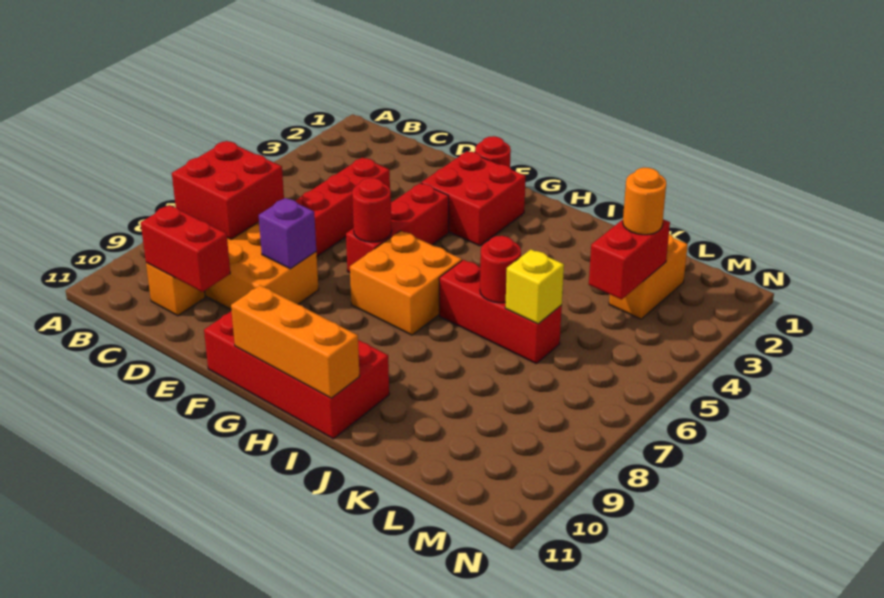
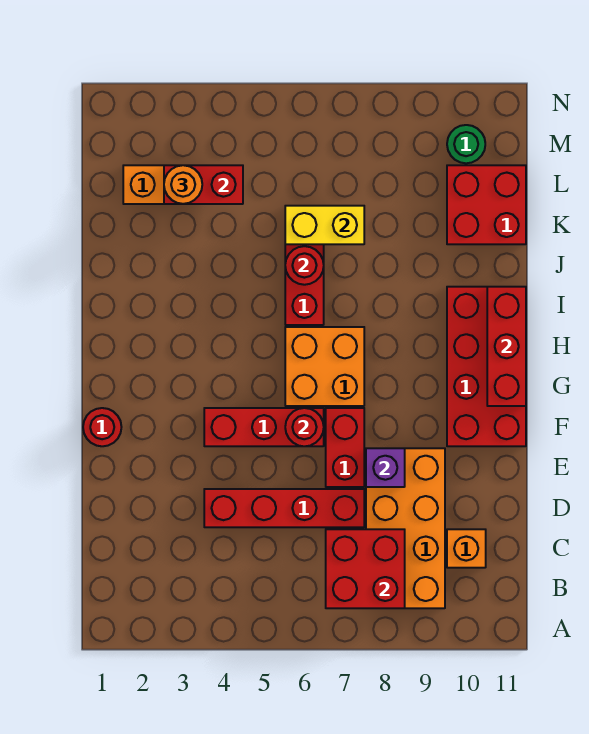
red brick C10:D10 level 2 -> red brick E7:F7 level 1
red brick F2:G3 level 1 -> red brick K10:L11 level 1
orange brick G11:I11 level 2 -> red brick G11:I11 level 2
yellow brick K6 level 2 -> yellow brick K6:K7 level 2
none -> green round brick M10 level 1

